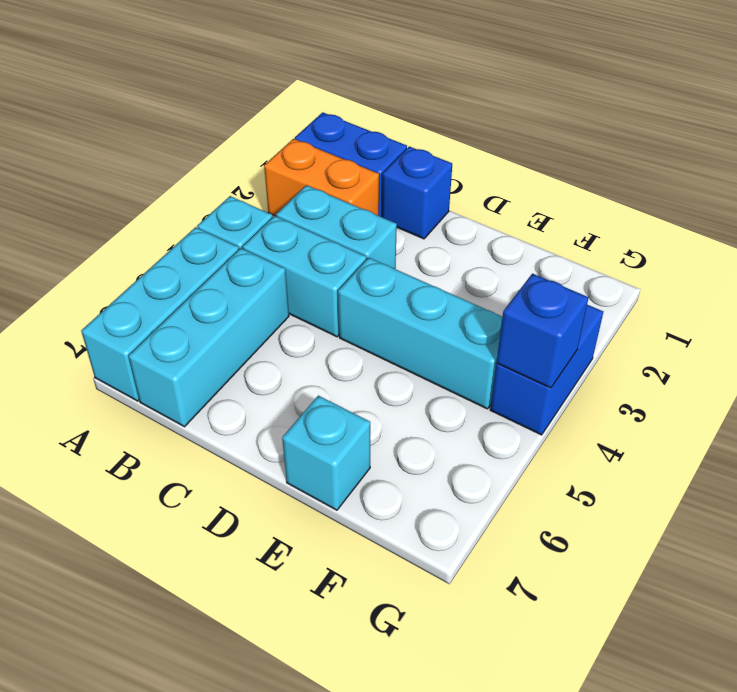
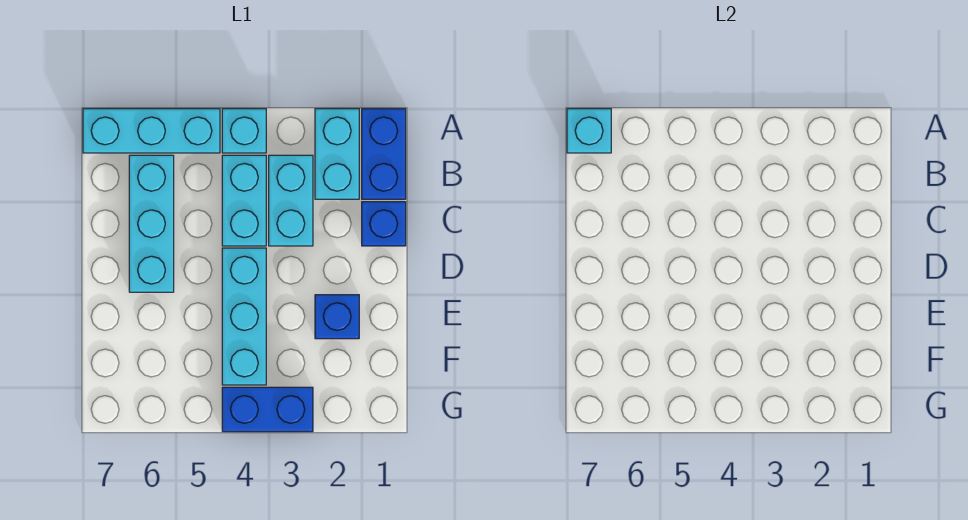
orange brick A2:B2 level 1 -> cyan brick A2:B2 level 1
cyan brick B5:B7 level 1 -> cyan brick B6:D6 level 1
cyan brick E7 level 1 -> cyan brick A7 level 2
blue brick G4 level 2 -> blue brick E2 level 1

